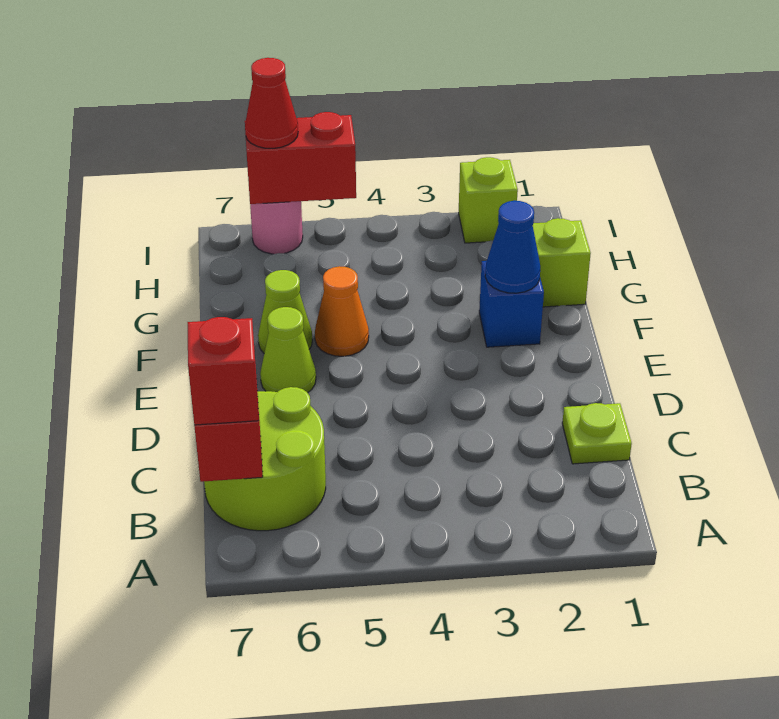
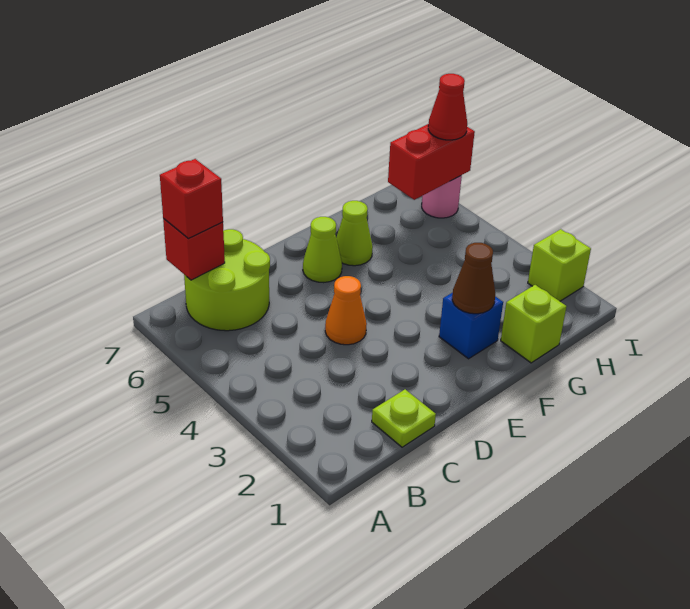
blue cone F2 level 2 -> brown cone F2 level 2
orange cone F5 level 1 -> orange cone D4 level 1
red brick I5:I6 level 2 -> red brick H6:I6 level 2

